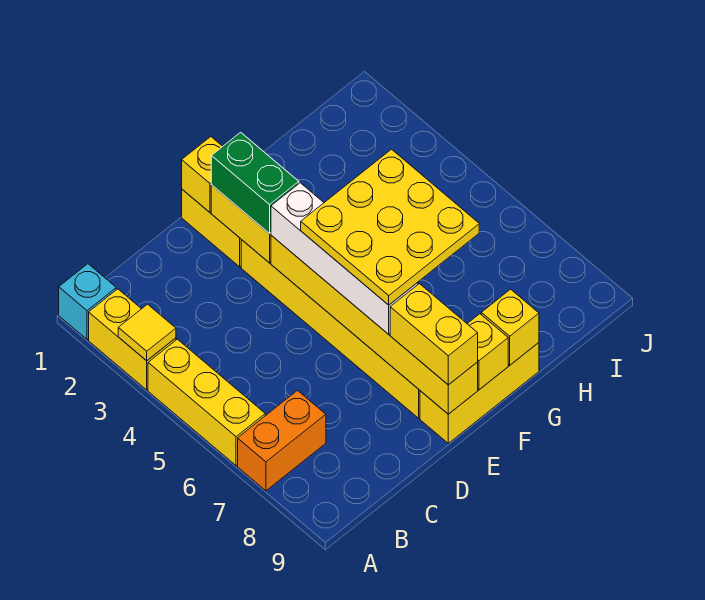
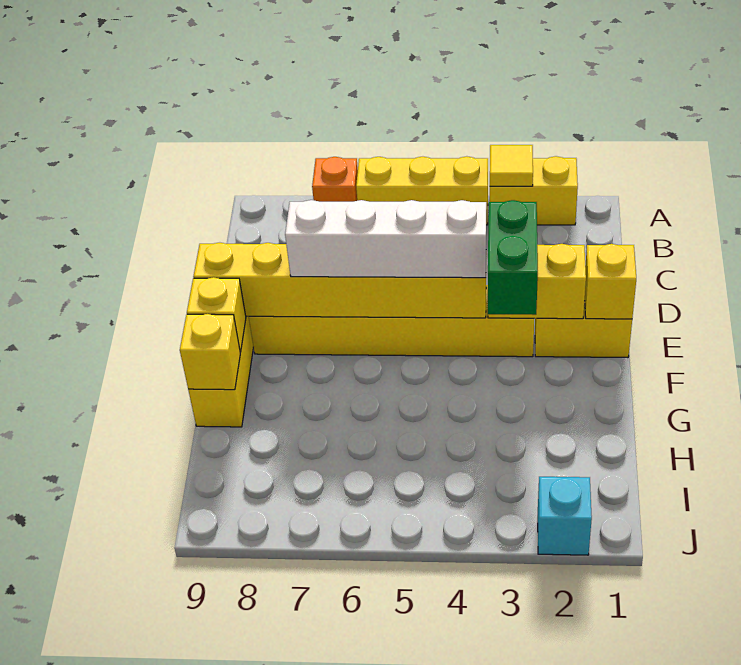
cyan brick A1 level 1 -> cyan brick J2 level 1
orange brick A7:B7 level 1 -> orange brick A7 level 1
green brick E2:E3 level 3 -> green brick E3:F3 level 3
yellow plate E5:G7 level 4 -> none
yellow brick E8:E9 level 3 -> none

